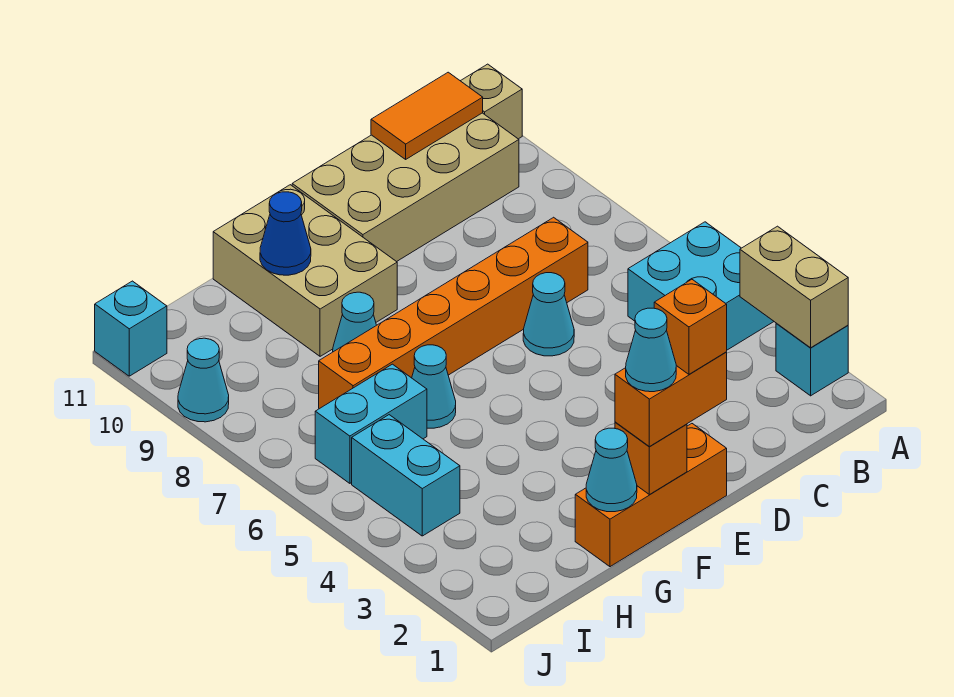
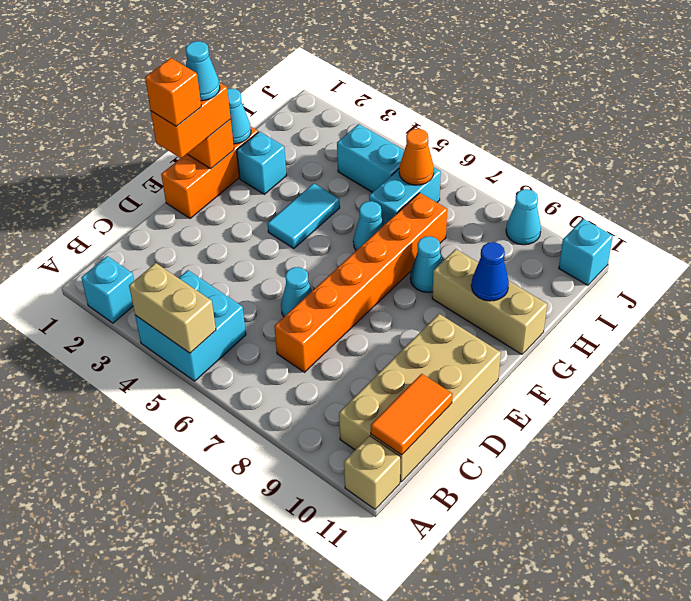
tan brick A2:A3 level 2 -> tan brick A4:A5 level 2
none -> cyan tile F4:G4 level 1
tan brick F9:G11 level 1 -> tan brick G9:G11 level 1
none -> cyan brick G2 level 1
none -> orange cone I6 level 2

